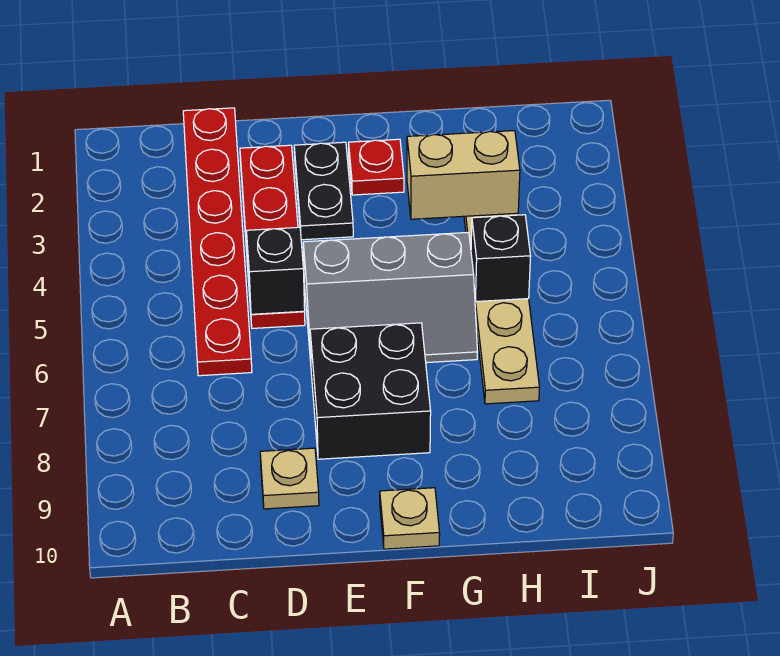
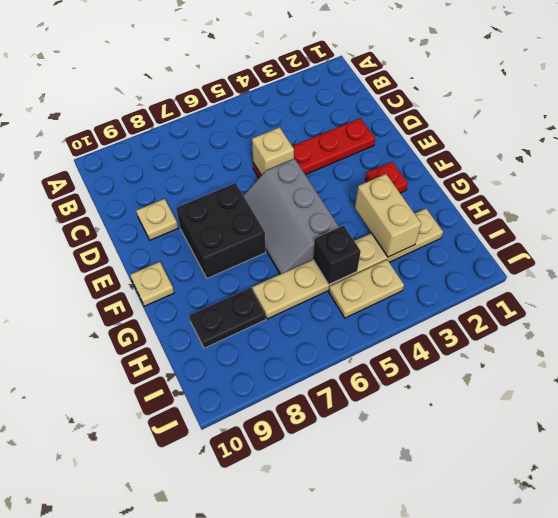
red plate C1:C6 level 1 -> none
black brick D5 level 2 -> tan brick D5 level 2
black plate E2:E3 level 1 -> black plate H8:H9 level 1
none -> tan plate I4:I5 level 1

